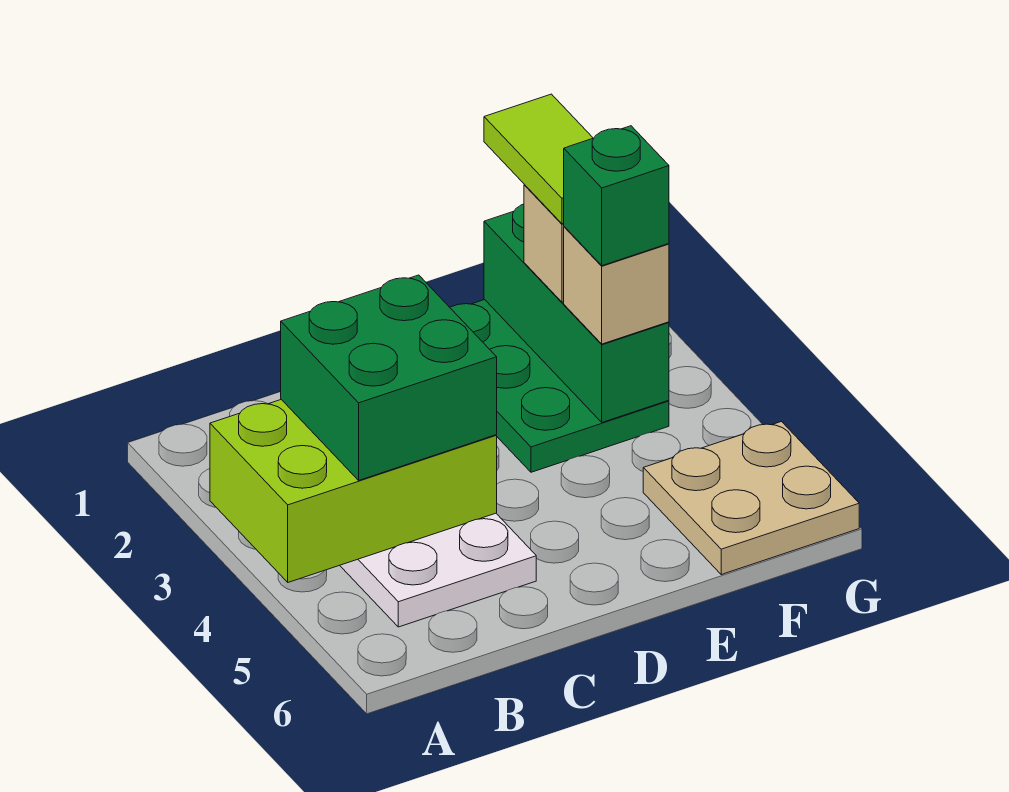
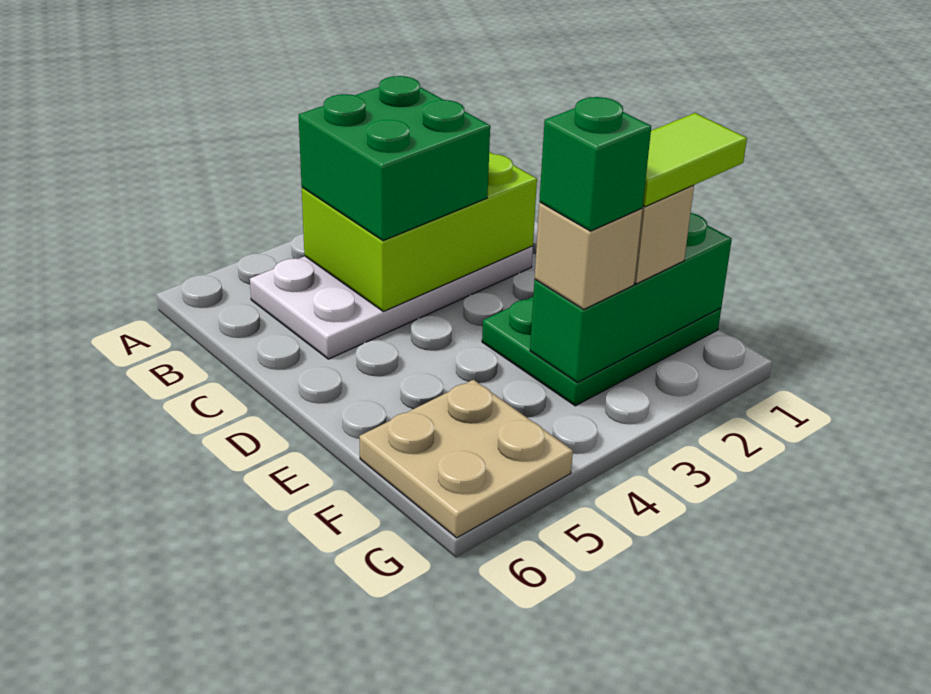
lime brick A3:C4 level 2 -> lime brick B2:C4 level 2

